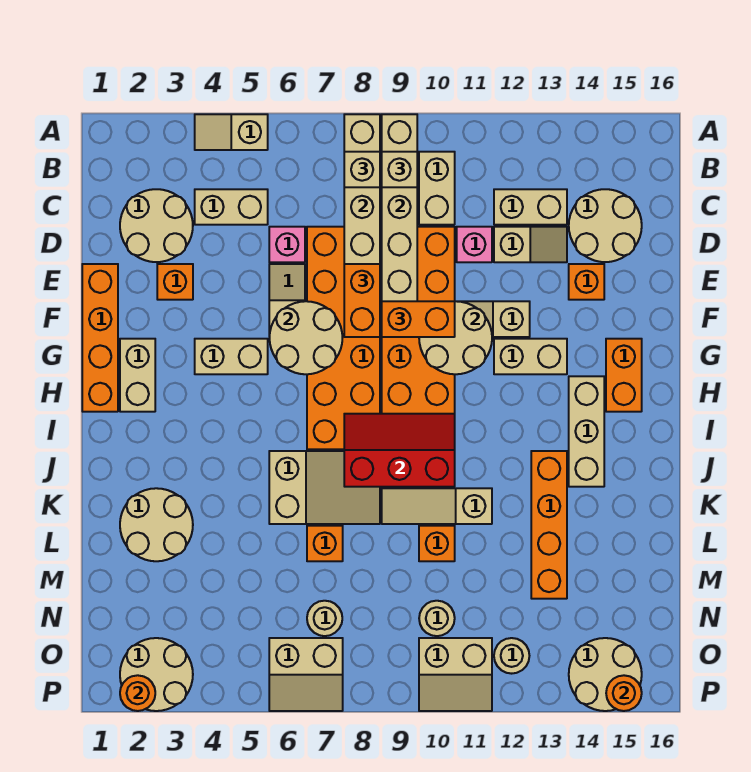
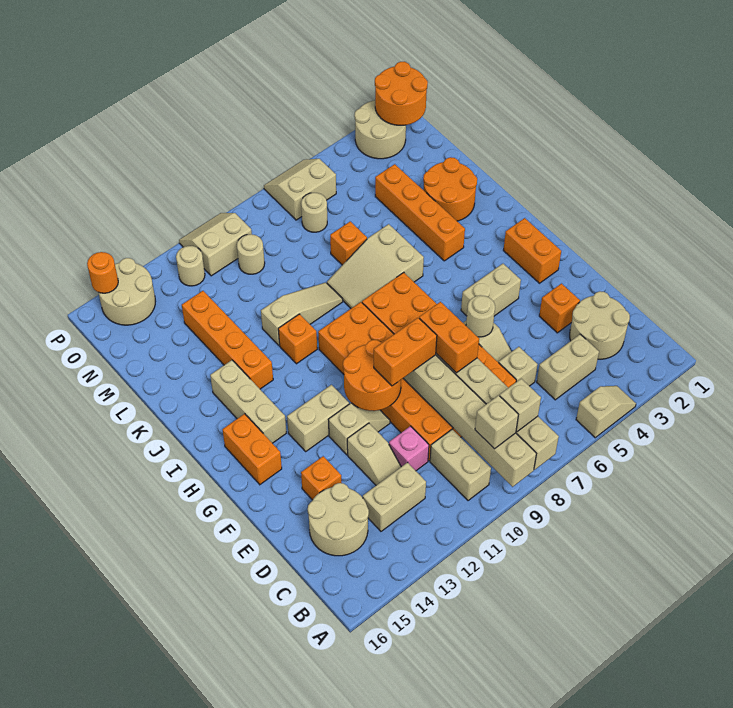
pink brick D6 level 1 -> tan brick D6 level 1
tan slope D12:D13 level 1 top 12 -> tan slope D12:E12 level 1 top E
orange brick E1:H1 level 1 -> orange brick J4:M4 level 1
tan round brick F6:G7 level 2 -> tan round brick F6 level 2
tan round brick F10:G11 level 2 -> orange round brick F10:G11 level 2
tan brick G2:H2 level 1 -> orange brick G2:H2 level 1
red slope I8:J10 level 2 top J -> none
tan round brick K2:L3 level 1 -> orange round brick K2:L3 level 1
orange brick L10 level 1 -> orange brick J11 level 1
orange round brick P2 level 2 -> orange round brick O1:P2 level 2

